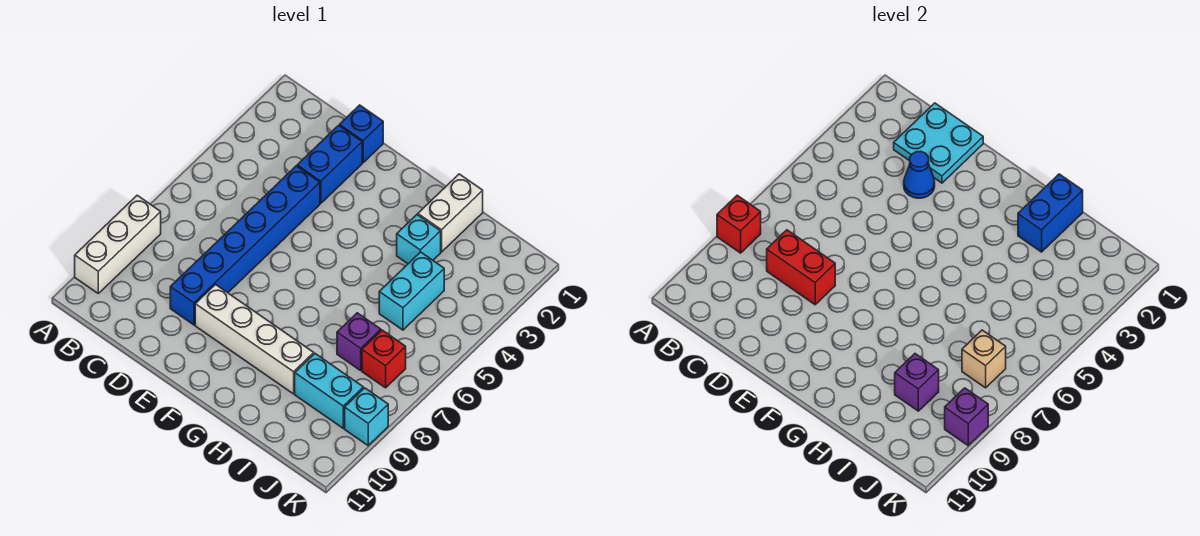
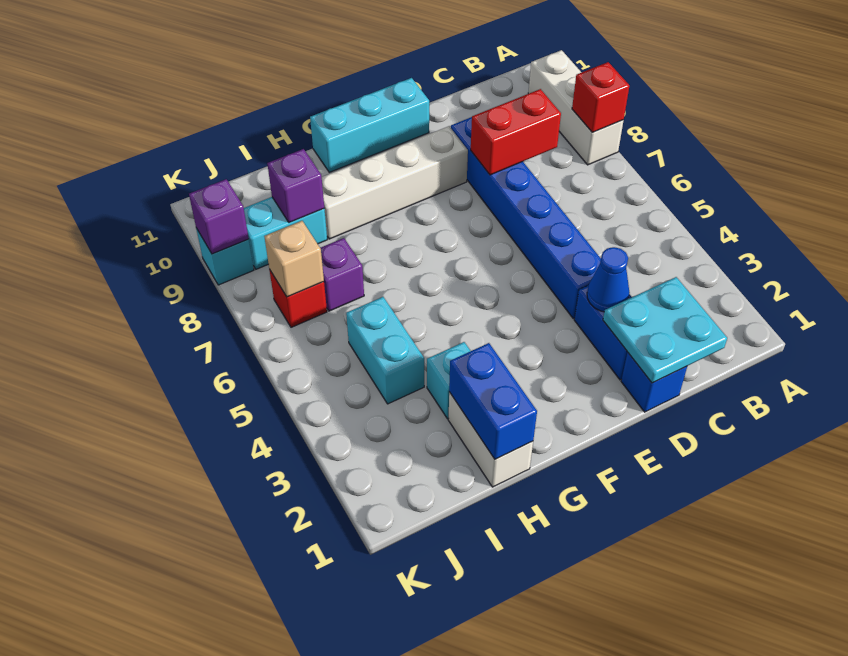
none -> cyan brick E11:G11 level 1

